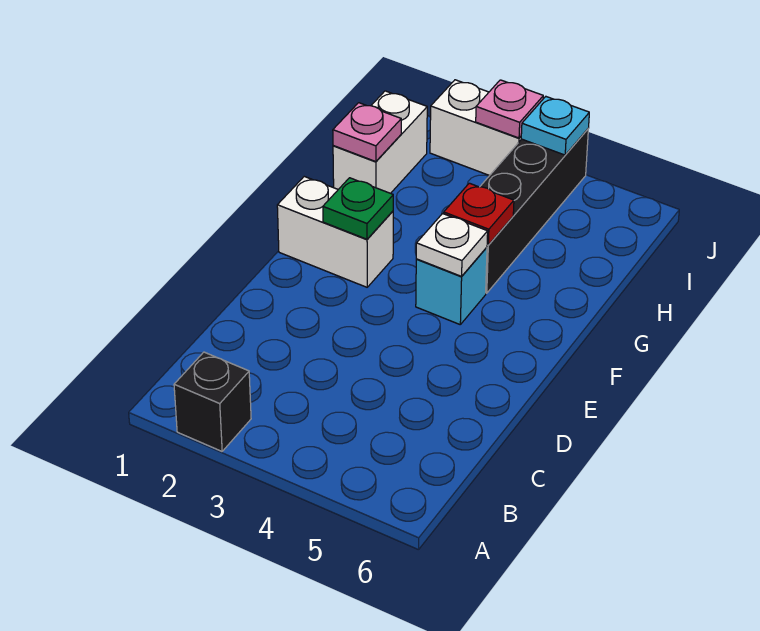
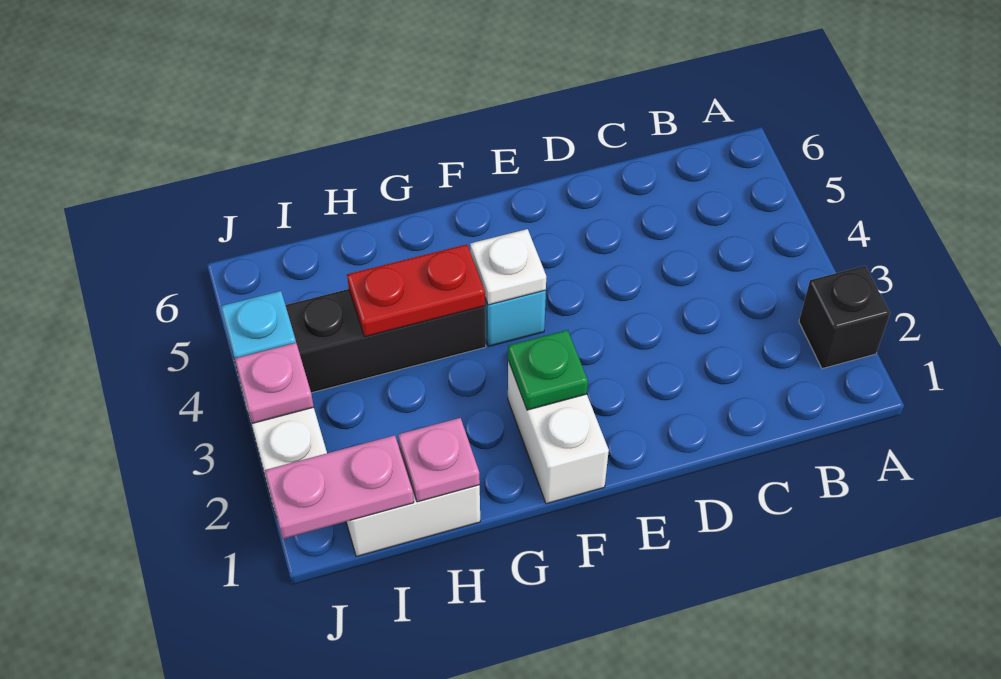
red plate G4 level 2 -> red plate G4:H4 level 2
none -> pink plate I1:J1 level 2

